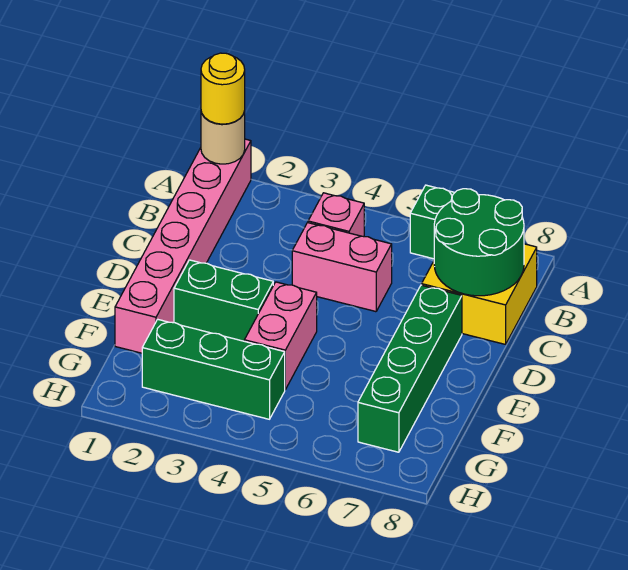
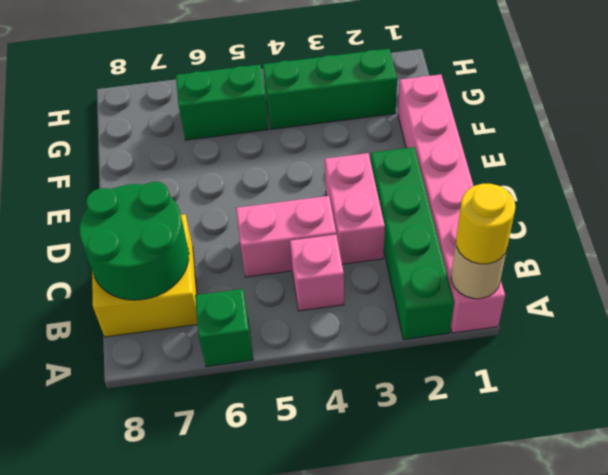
green brick D7:G7 level 1 -> green brick A2:D2 level 1
green brick E2:E3 level 1 -> green brick G5:G6 level 1
pink brick E4:F4 level 1 -> pink brick C3:D3 level 1

